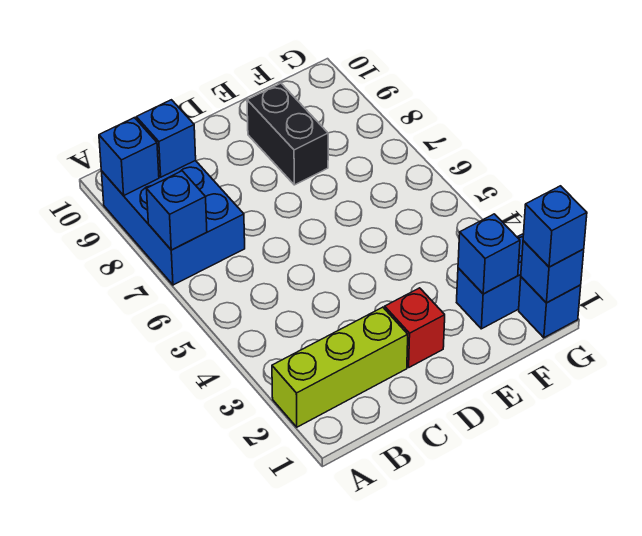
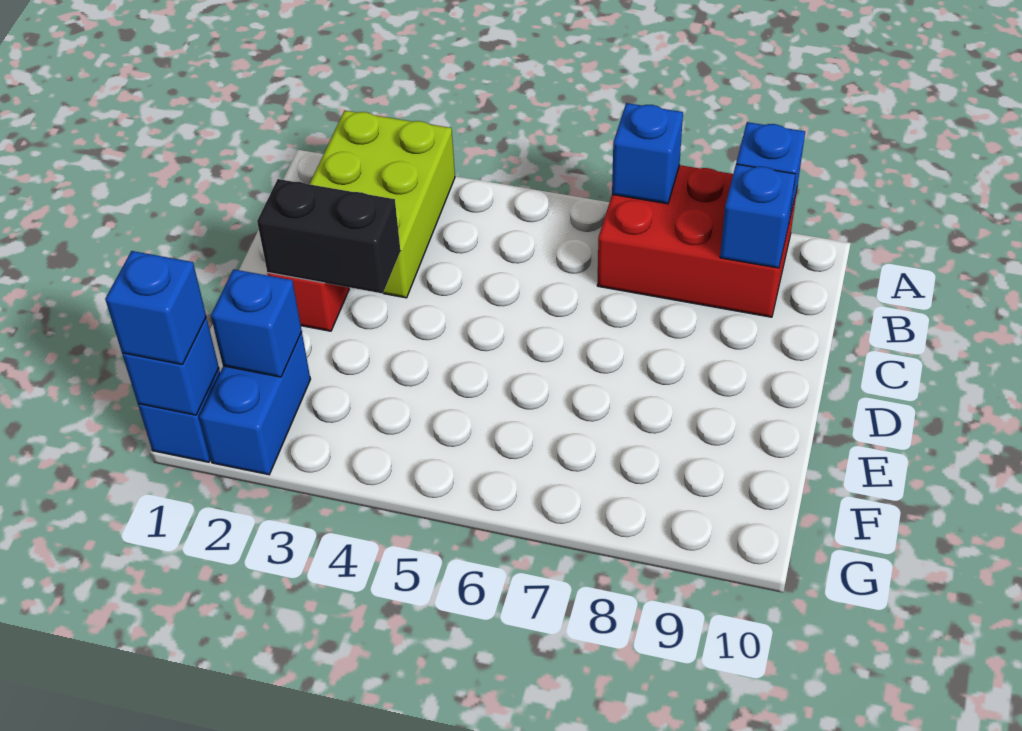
lime brick A2:C2 level 1 -> lime brick A2:C3 level 1
blue brick A7:B9 level 1 -> red brick A7:B9 level 1
black brick E8:E9 level 1 -> black brick D2:D3 level 2

